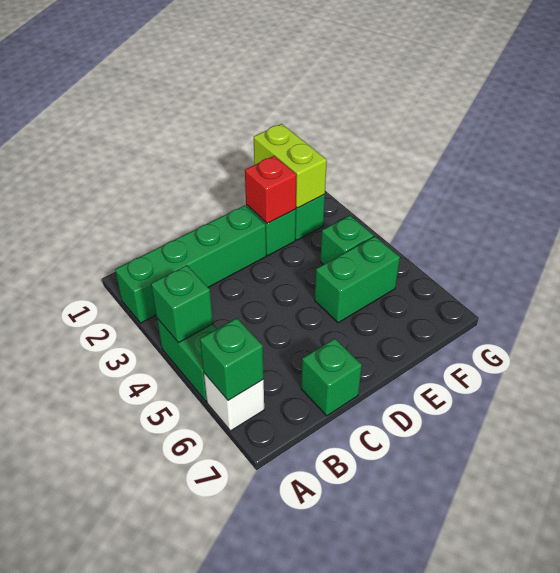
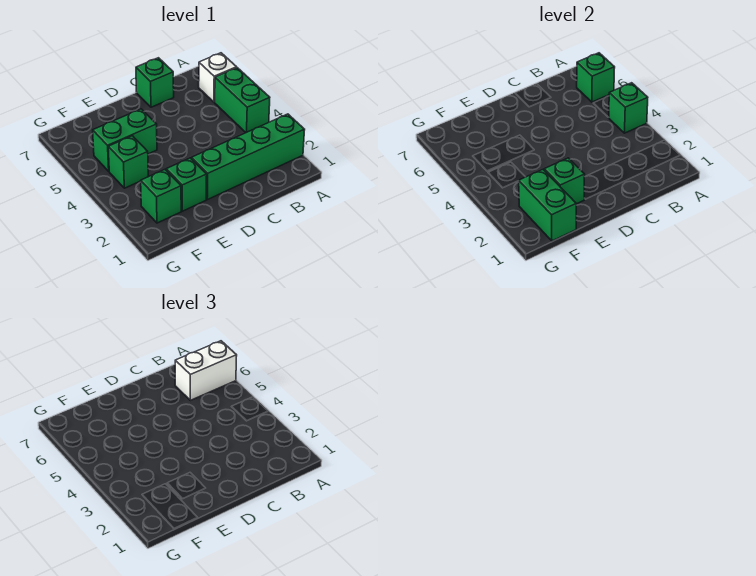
none -> white brick A6:B6 level 3
red brick E2 level 2 -> green brick E2 level 2
lime brick F1:F2 level 2 -> green brick F1:F2 level 2

